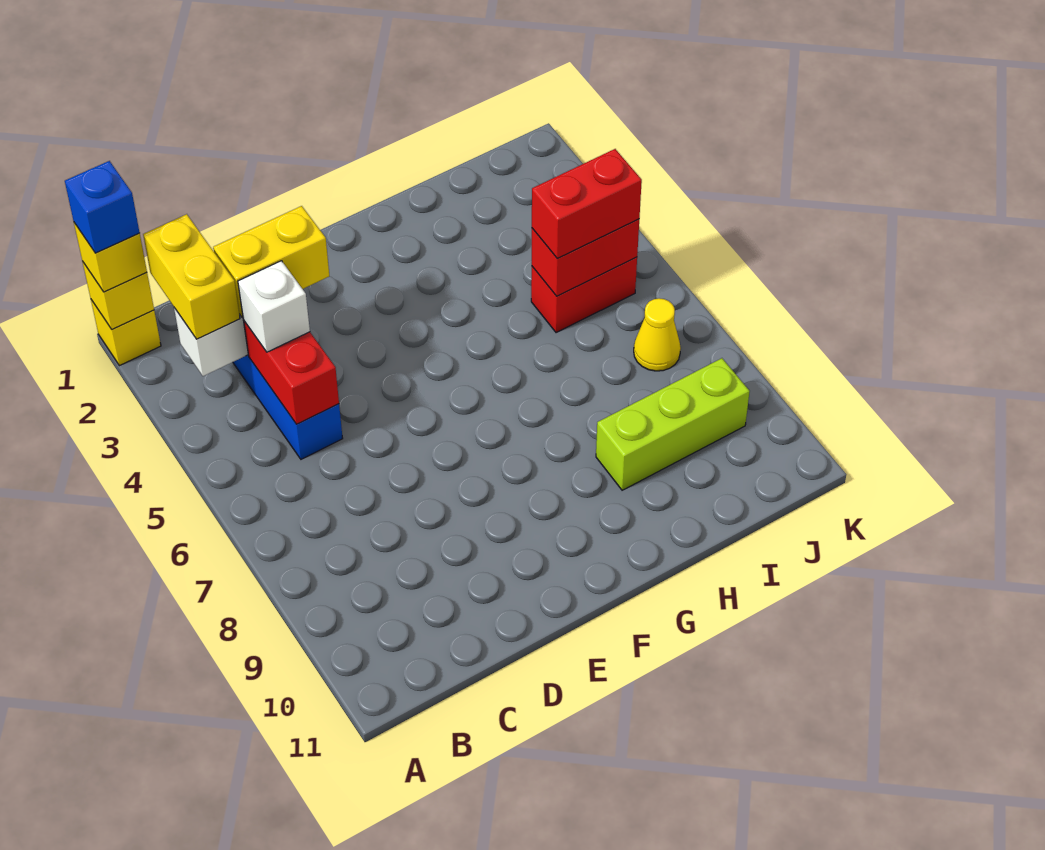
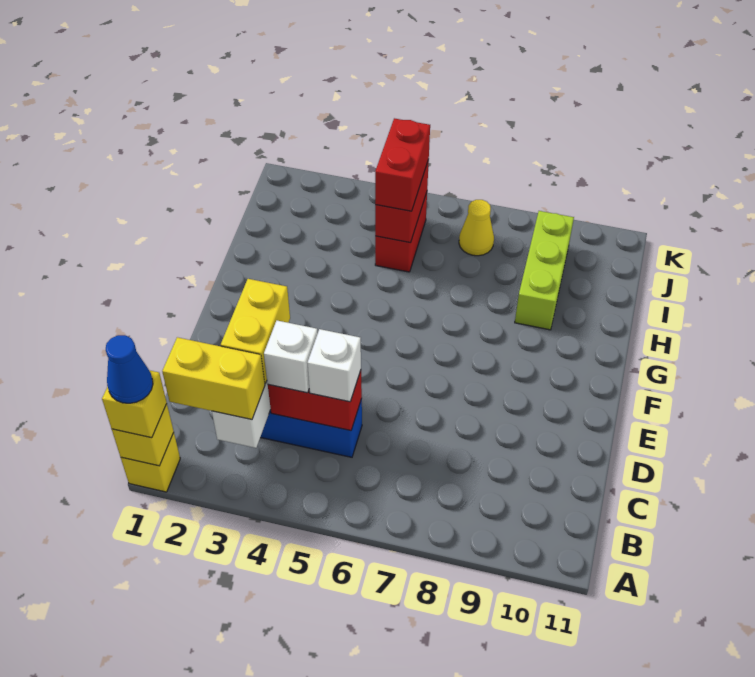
blue brick A1 level 4 -> blue cone A1 level 4
none -> white brick C5 level 3

